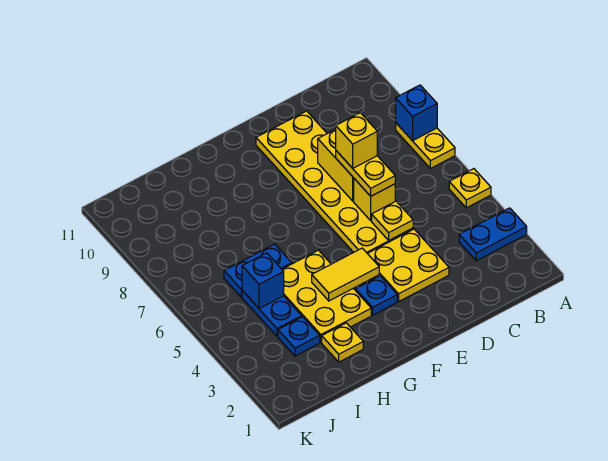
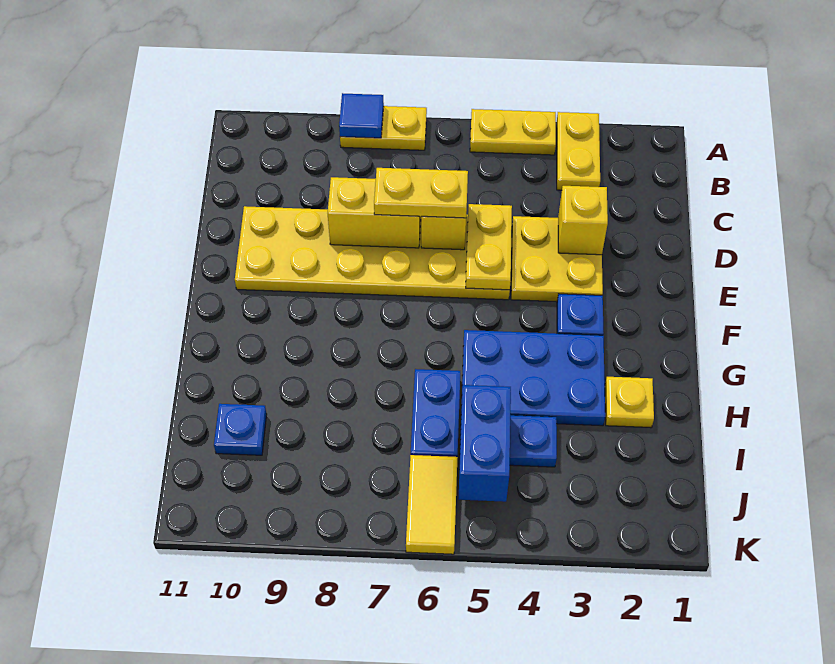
blue plate A3:B3 level 1 -> yellow plate A3:B3 level 1
yellow plate A5 level 1 -> yellow plate A4:A5 level 1
blue brick A8 level 2 -> blue tile A8 level 2
yellow plate D5 level 2 -> yellow plate D5:E5 level 2
yellow brick D7 level 4 -> yellow brick D3 level 2
yellow tile F4:G4 level 2 -> yellow tile J6:K6 level 1
yellow plate G3:H5 level 1 -> blue plate G3:H5 level 1
blue plate I3 level 1 -> blue plate I10 level 1
blue brick I5 level 2 -> blue brick I5:J5 level 2

